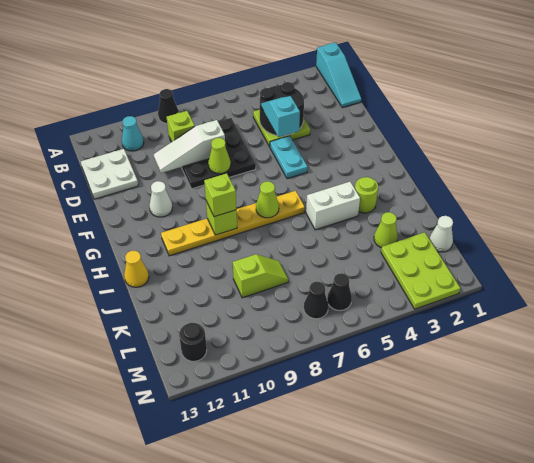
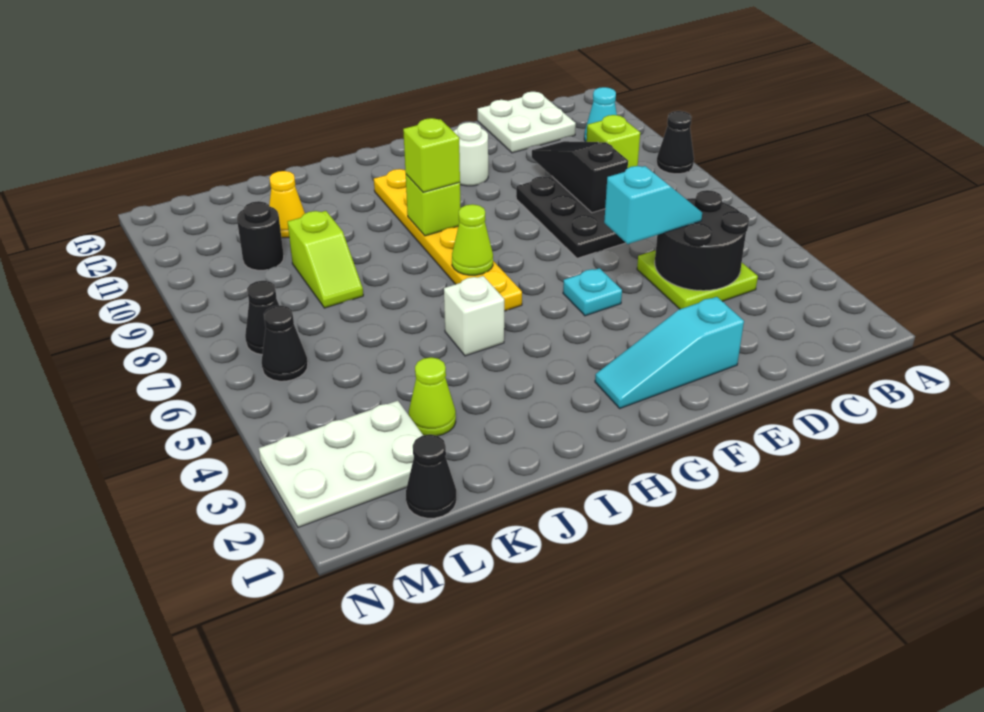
cyan slope A1:C1 level 1 top A -> cyan slope E2:G2 level 1 top E
white slope D8:D10 level 2 top 8 -> black slope D8:D10 level 2 top 8
cyan plate E5:F5 level 1 -> cyan plate F5 level 1
lime cone E8 level 2 -> none
white cone F11 level 1 -> white round brick F11 level 1
lime round brick I3 level 1 -> none
white brick I4:I5 level 1 -> white brick I5 level 1
yellow cone I13 level 1 -> yellow cone K11 level 1
white cone L1 level 1 -> black cone L1 level 1
lime plate L2:N3 level 1 -> white plate L2:N3 level 1
black round brick M12 level 1 -> black round brick L10 level 1

